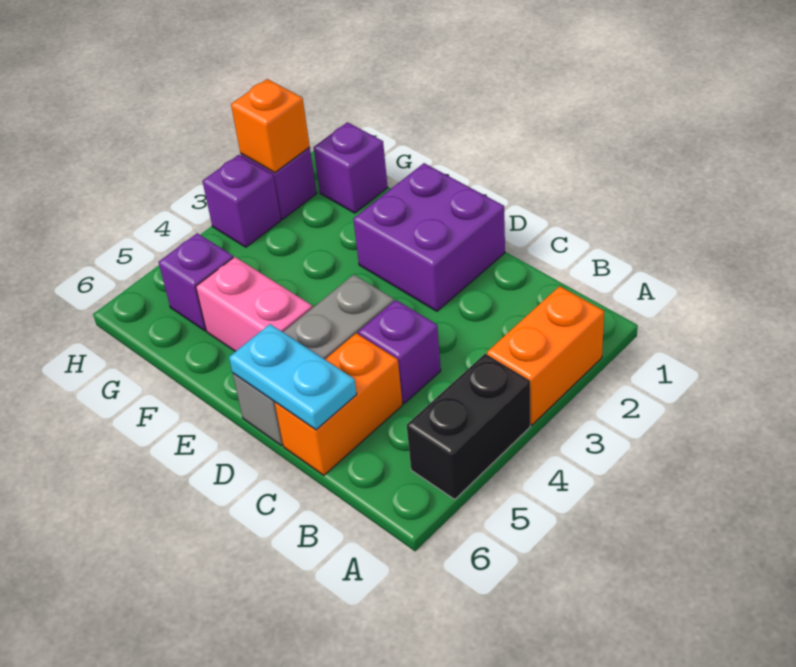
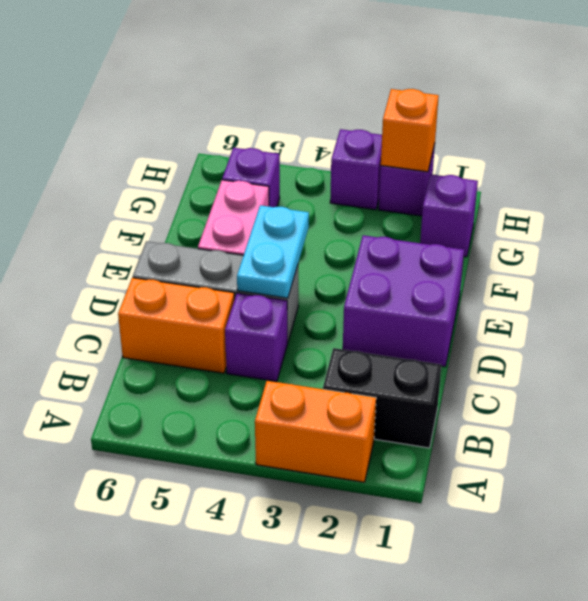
black brick A4:A5 level 1 -> black brick B1:B2 level 1
cyan plate C6:D6 level 2 -> cyan plate D4:E4 level 2

